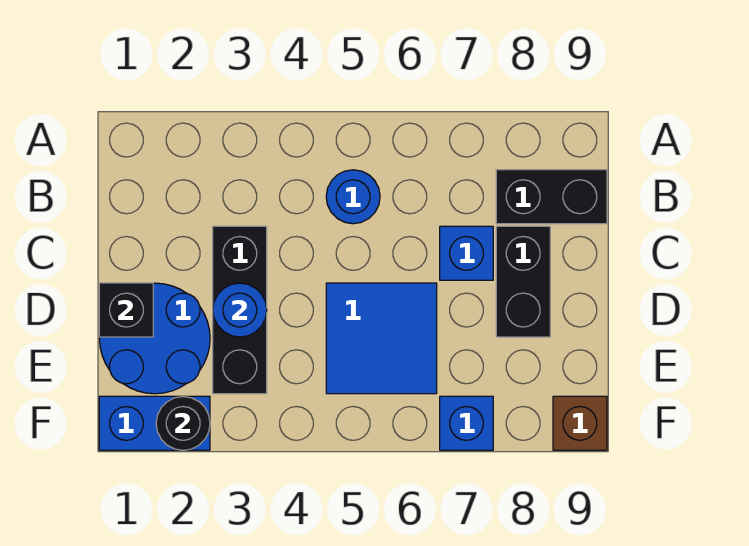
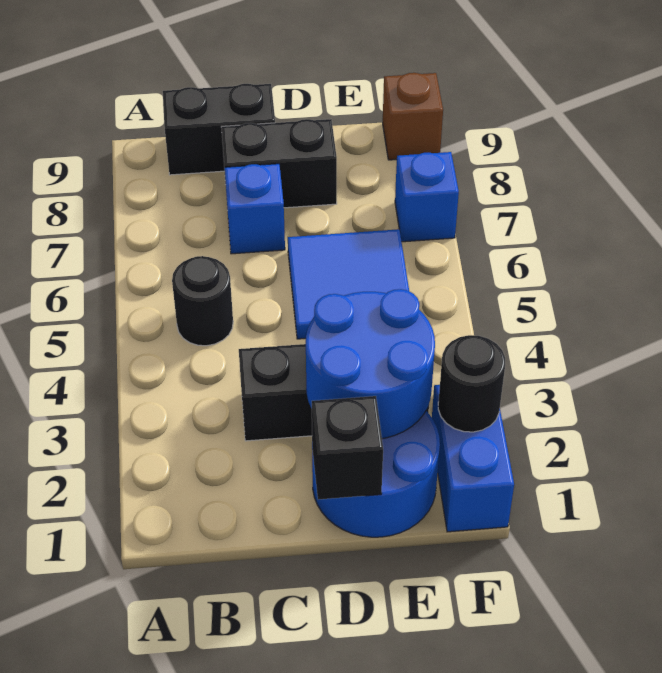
blue round brick B5 level 1 -> black round brick B5 level 1
black brick B8:B9 level 1 -> black brick B9:C9 level 1
blue round brick D3 level 2 -> blue round brick D2:E3 level 2

